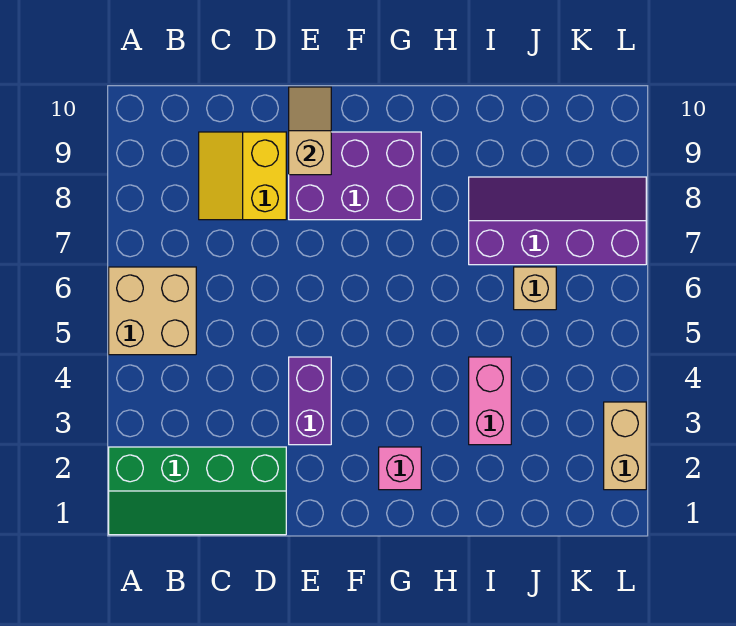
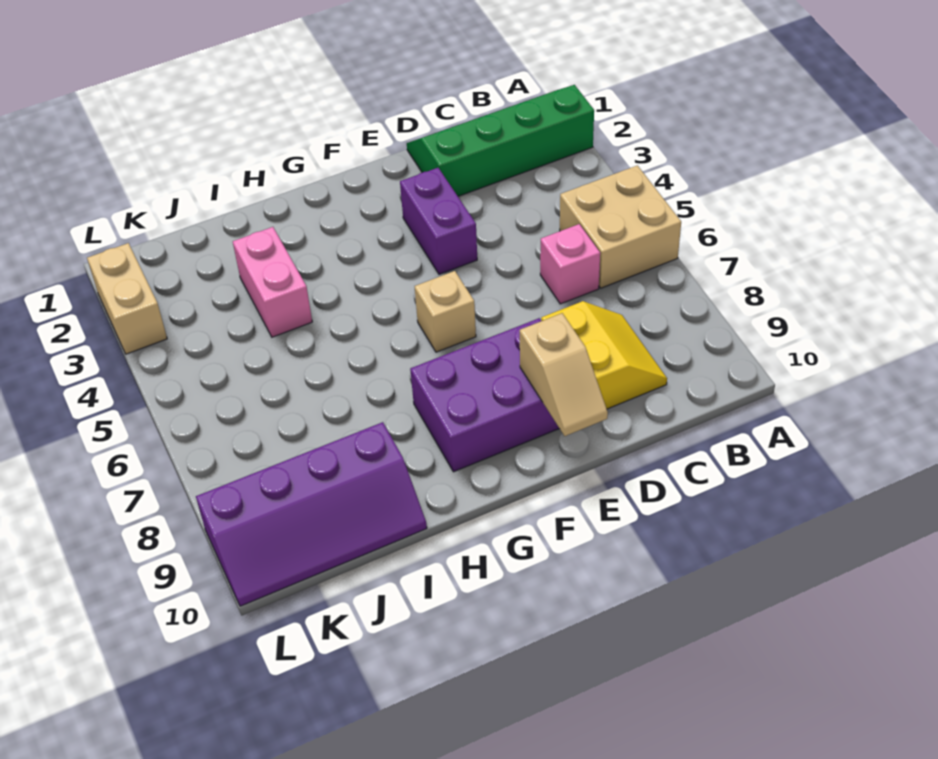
pink brick G2 level 1 -> pink brick C6 level 1
purple slope I7:L8 level 1 top 7 -> purple slope I9:L10 level 1 top 9
tan brick J6 level 1 -> tan brick F6 level 1

